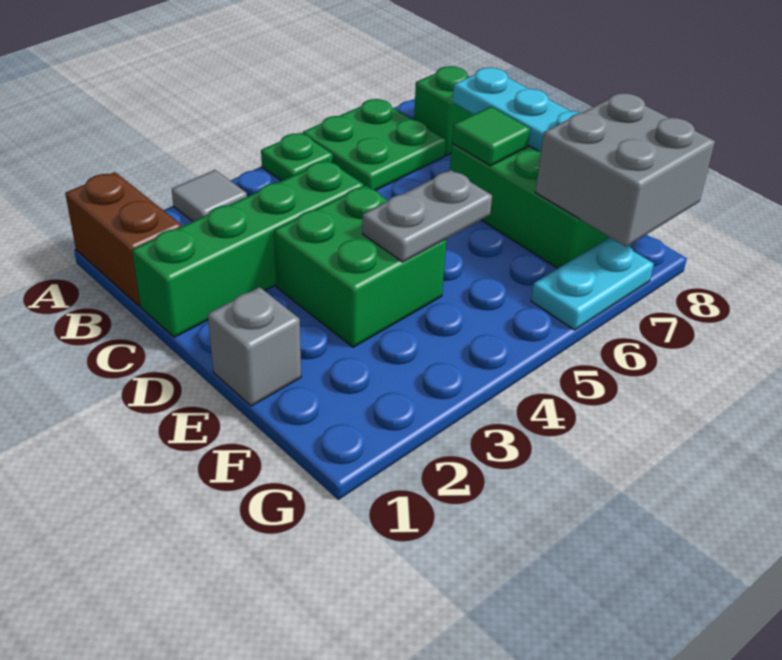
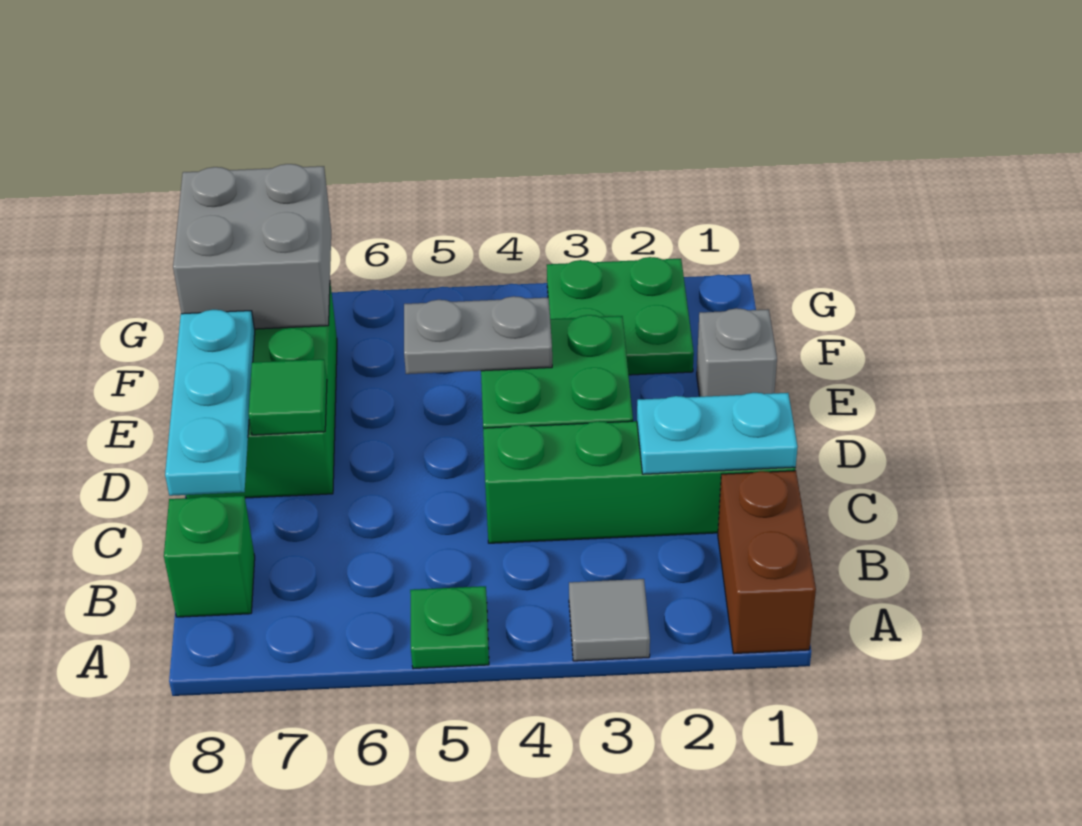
green plate A6:B7 level 1 -> green plate F2:G3 level 1
cyan plate G6:G7 level 1 -> cyan plate C1:C2 level 2

